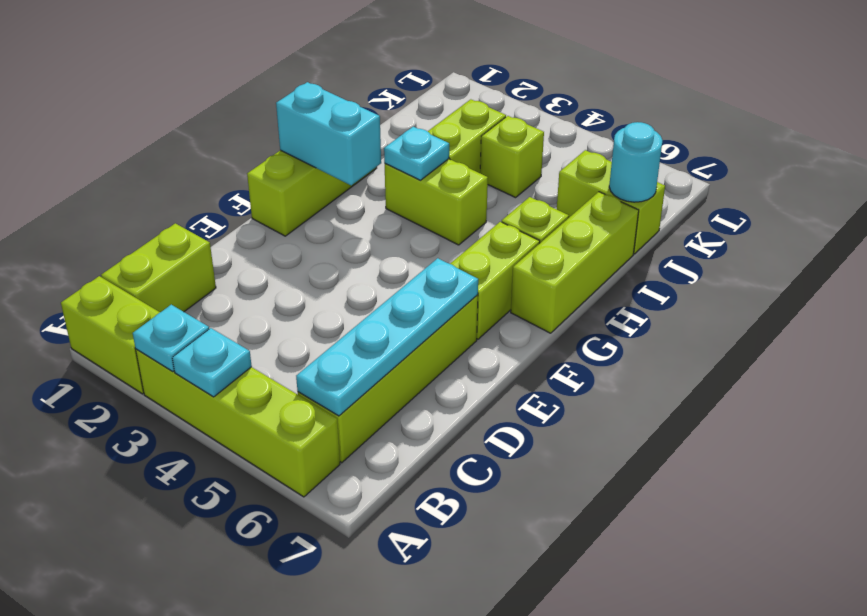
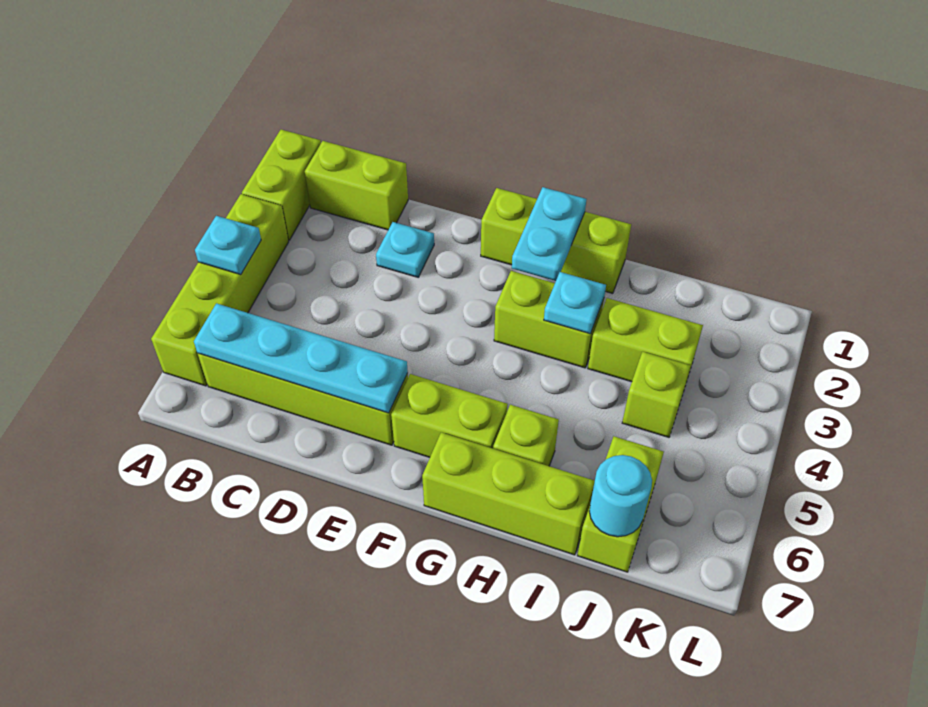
cyan plate A3 level 2 -> cyan plate D2 level 1
cyan brick G1:G2 level 2 -> cyan plate G1:G2 level 2
lime brick H3:H4 level 1 -> lime brick G3:H3 level 1

